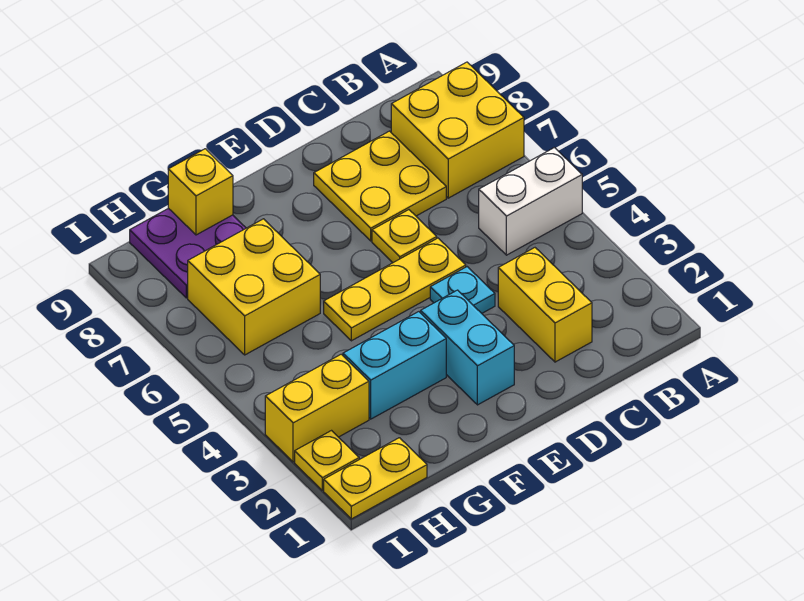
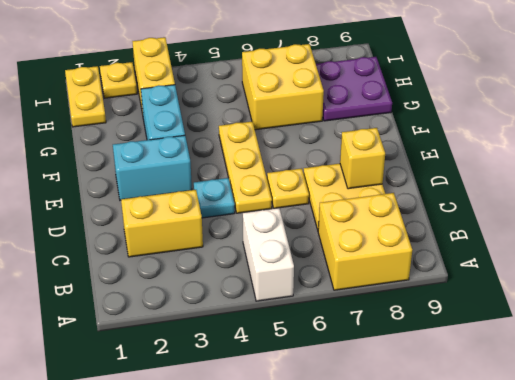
yellow brick G9 level 2 -> yellow brick D8 level 2

